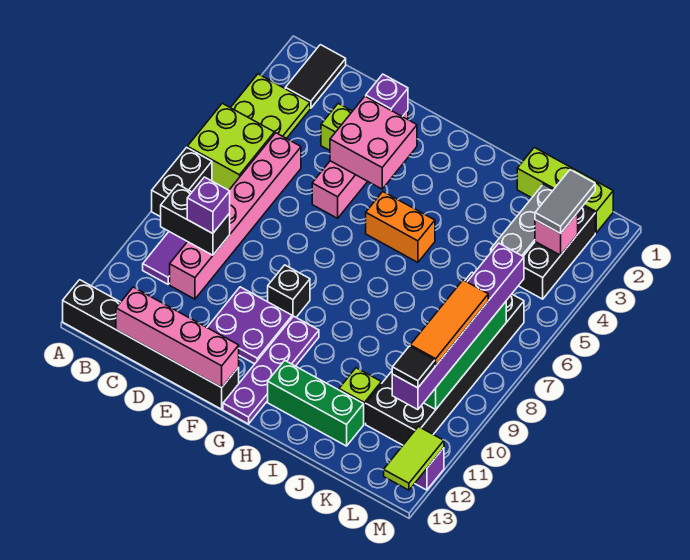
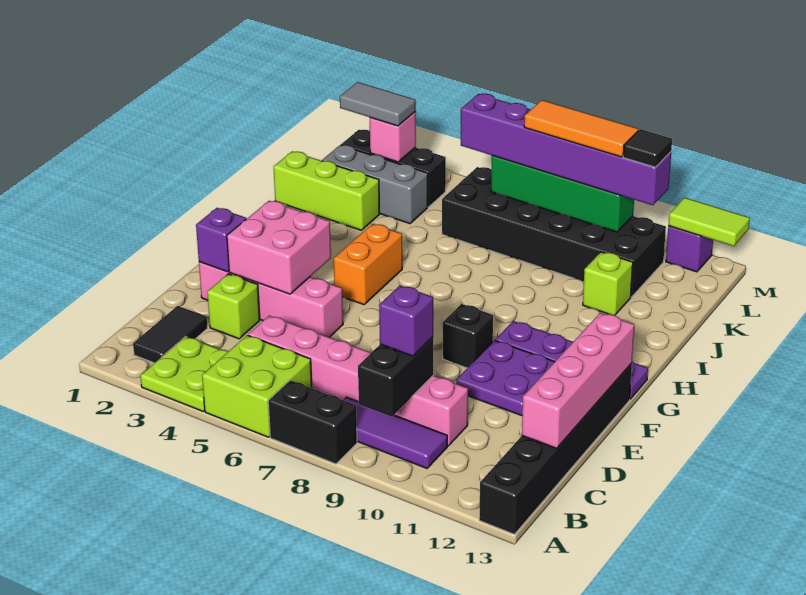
black tile B1:B2 level 1 -> black tile B2:C2 level 1
green brick H12:J12 level 1 -> none
lime brick J1:L1 level 1 -> lime brick J1:J3 level 1

